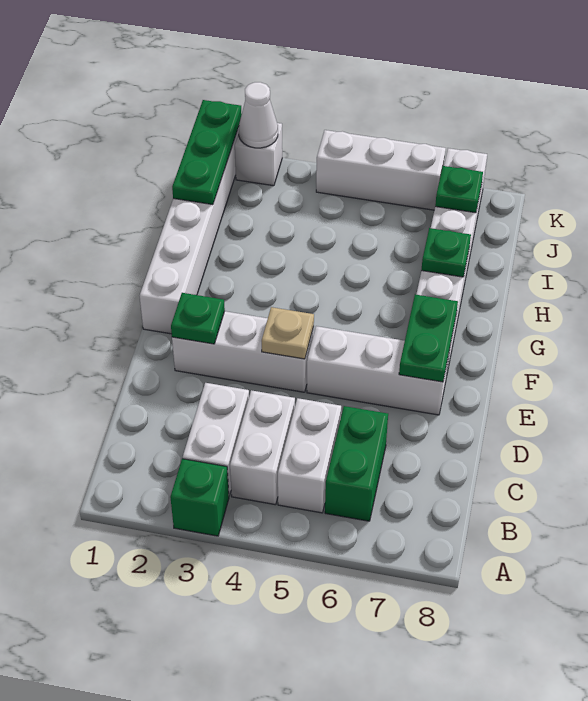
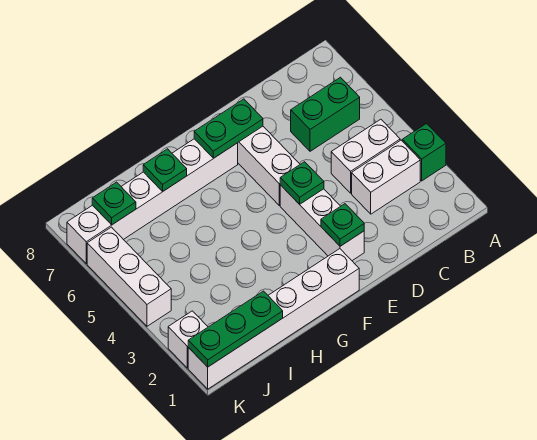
white brick B5:C5 level 1 -> none
tan plate E4 level 2 -> green plate E4 level 2
white cone K2 level 2 -> none

